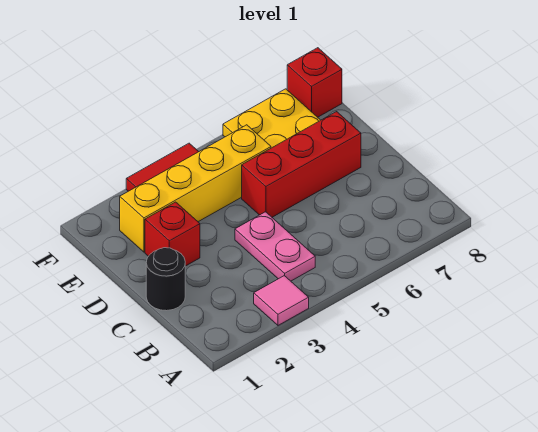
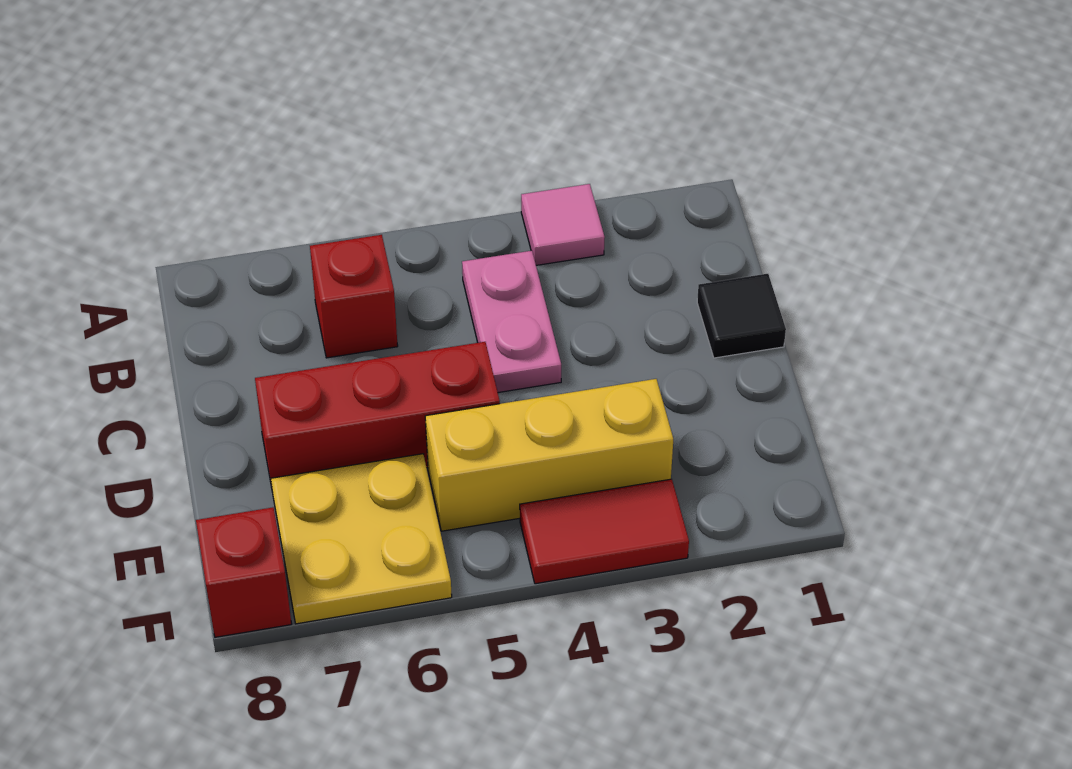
black round brick C1 level 1 -> black tile C1 level 1
red brick D2 level 1 -> red brick B6 level 1
yellow brick E2:E5 level 1 -> yellow brick E3:E5 level 1

